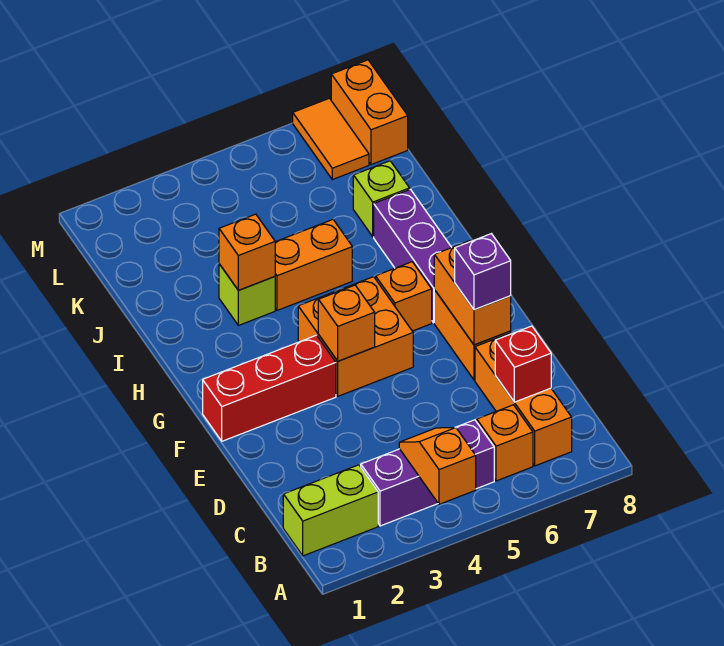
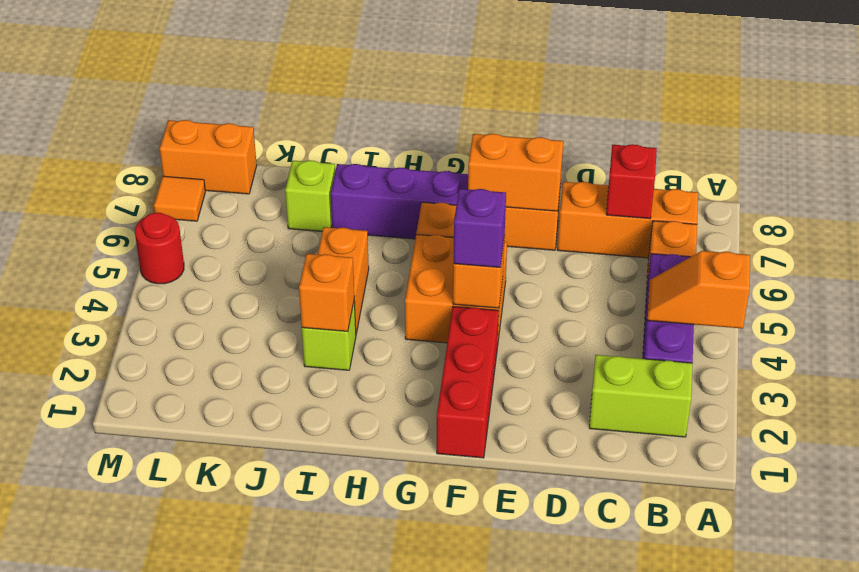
lime brick B1:B2 level 1 -> lime brick B2:C2 level 1
purple brick E7 level 3 -> purple brick F4 level 3
orange tile L7:M7 level 1 -> orange tile M7 level 1
none -> red round brick M5 level 1

